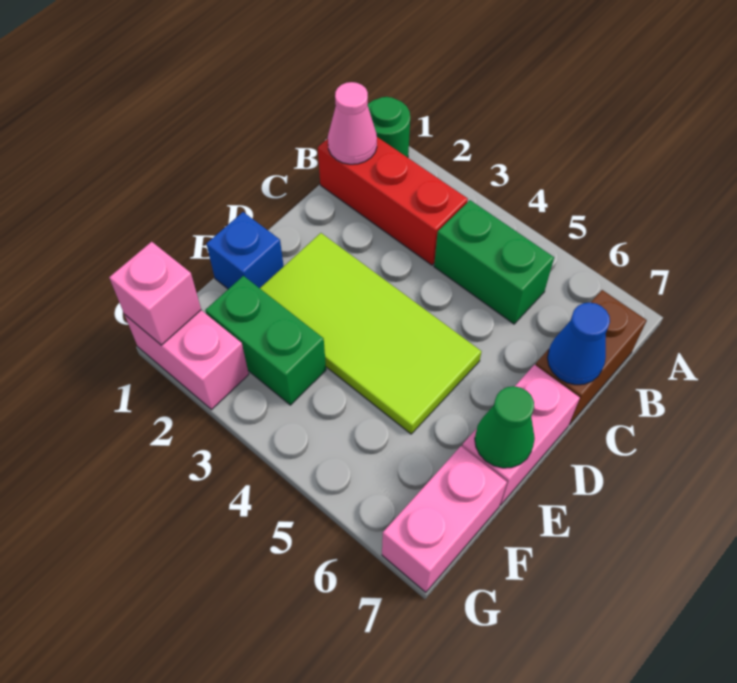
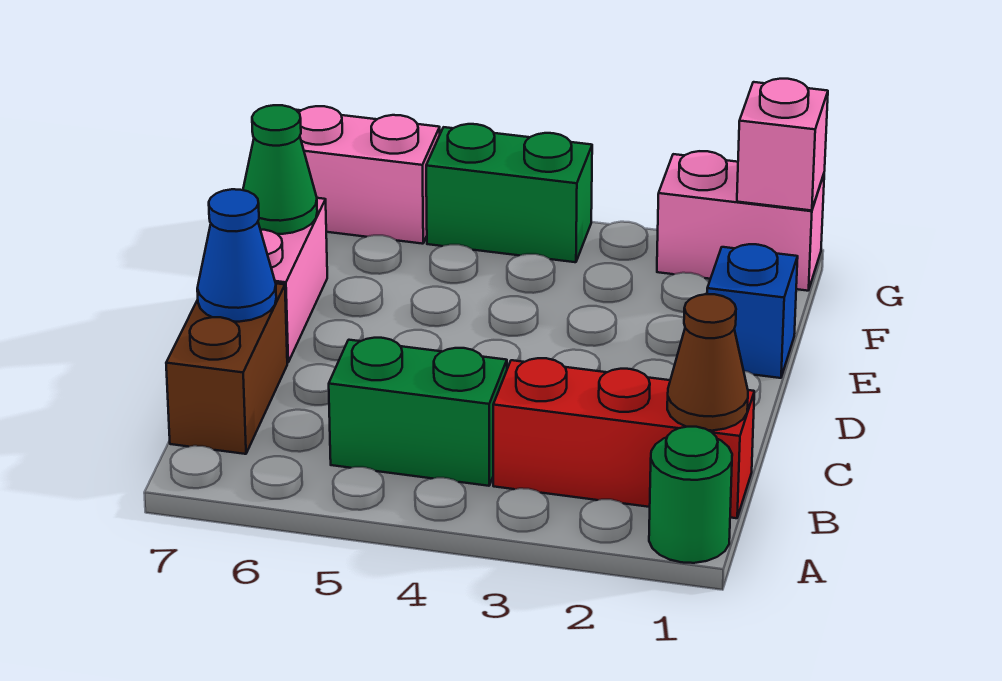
pink cone B1 level 2 -> brown cone B1 level 2
lime tile D2:E5 level 1 -> none
green brick F2:F3 level 1 -> green brick G4:G5 level 1
pink brick F7:G7 level 1 -> pink brick G6:G7 level 1

